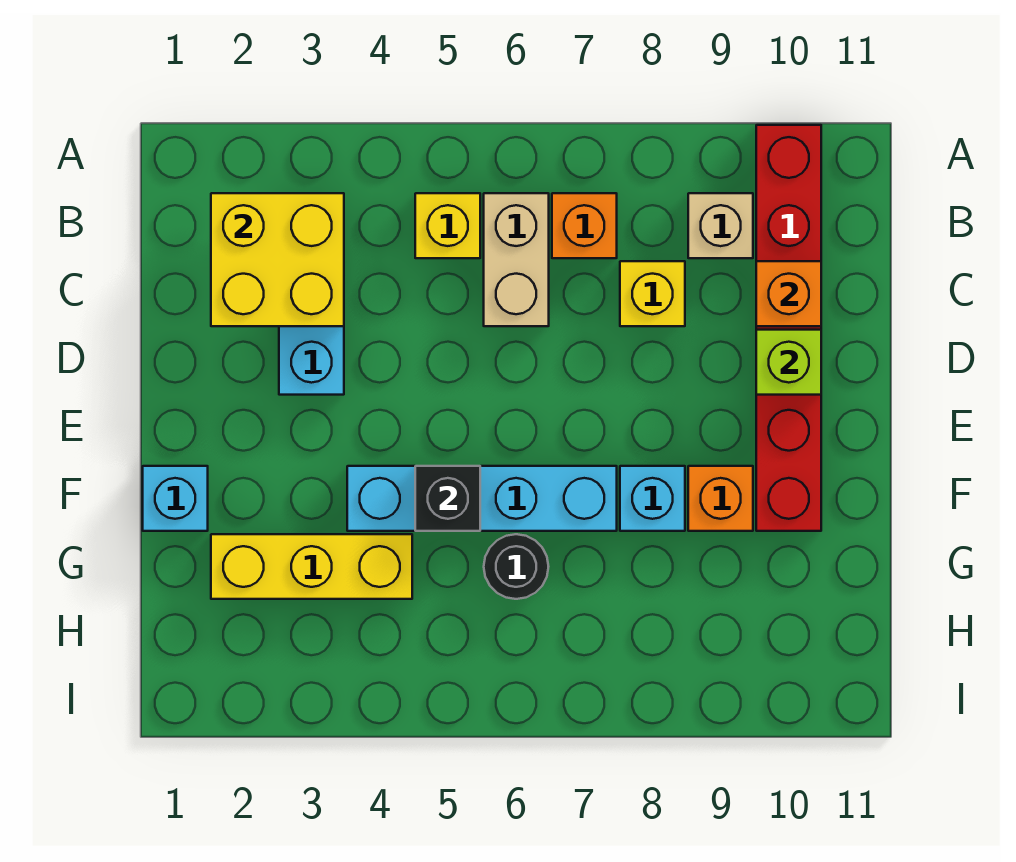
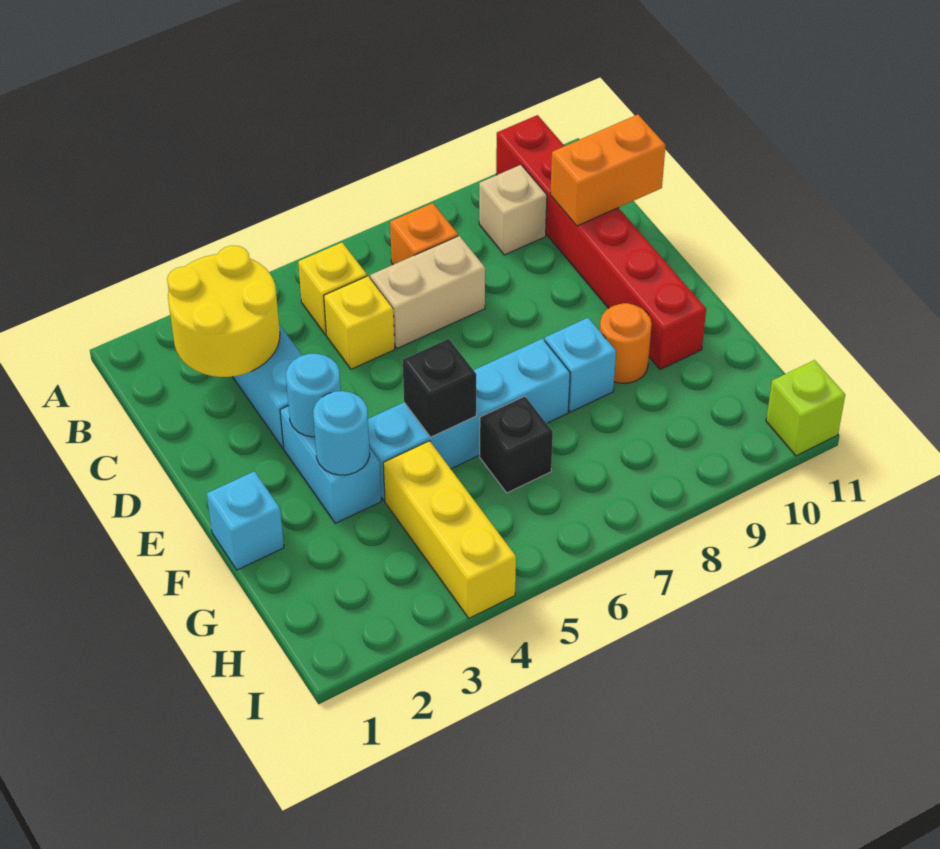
yellow brick B2:C3 level 2 -> yellow round brick B2:C3 level 2
tan brick B6:C6 level 1 -> tan brick C6:C7 level 1
yellow brick C8 level 1 -> yellow brick C5 level 1
orange brick C10 level 2 -> orange brick C10:C11 level 2
lime brick D10 level 2 -> lime brick I11 level 1
none -> cyan brick E3:F3 level 1
none -> cyan round brick E3 level 2
none -> cyan round brick F3 level 2
orange brick F9 level 1 -> orange round brick F9 level 1
yellow brick G2:G4 level 1 -> yellow brick G4:I4 level 1
black round brick G6 level 1 -> black brick G6 level 1

